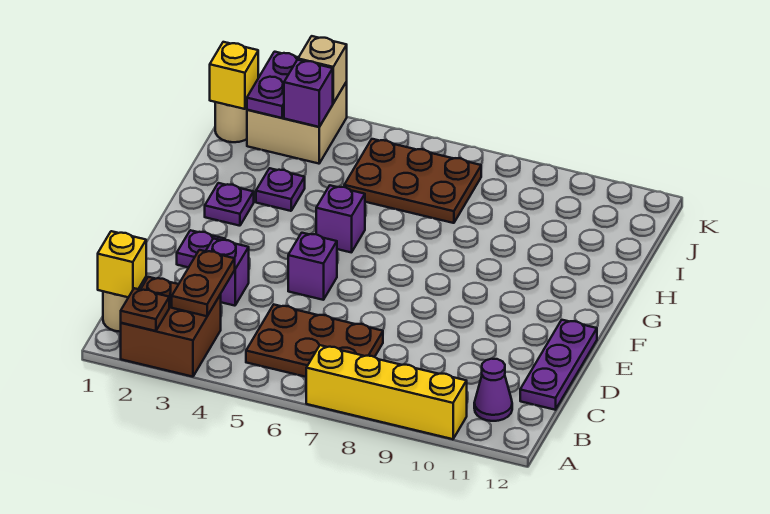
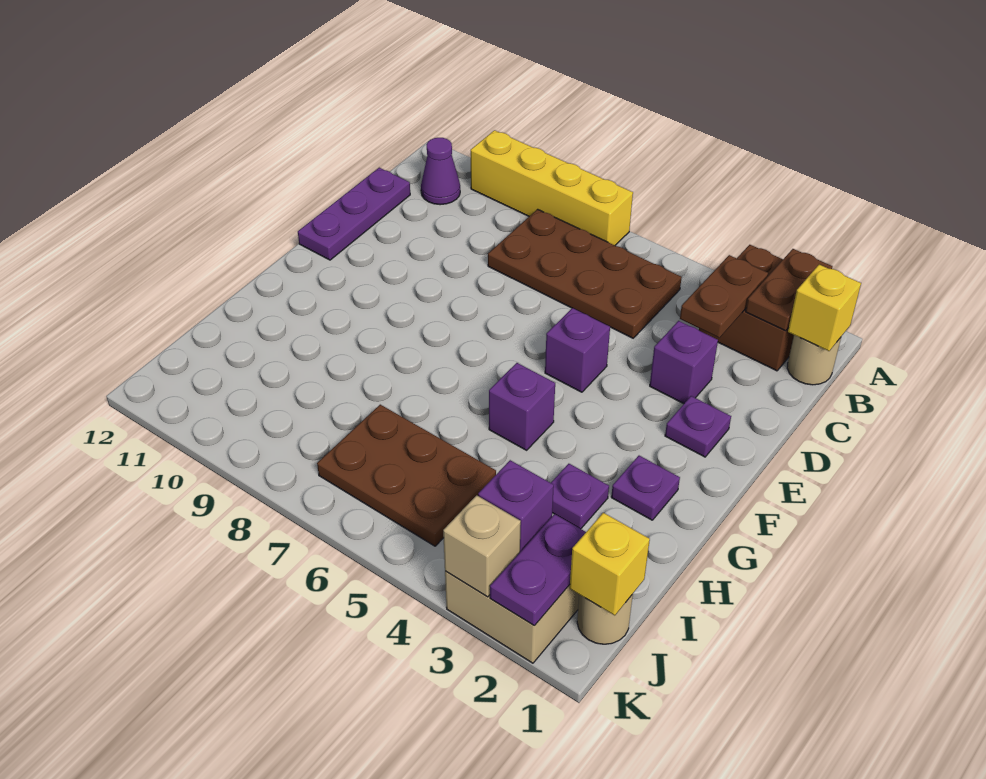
brown plate A2 level 2 -> brown plate A2:B2 level 2
brown plate B5:C7 level 1 -> brown plate B5:C8 level 1

